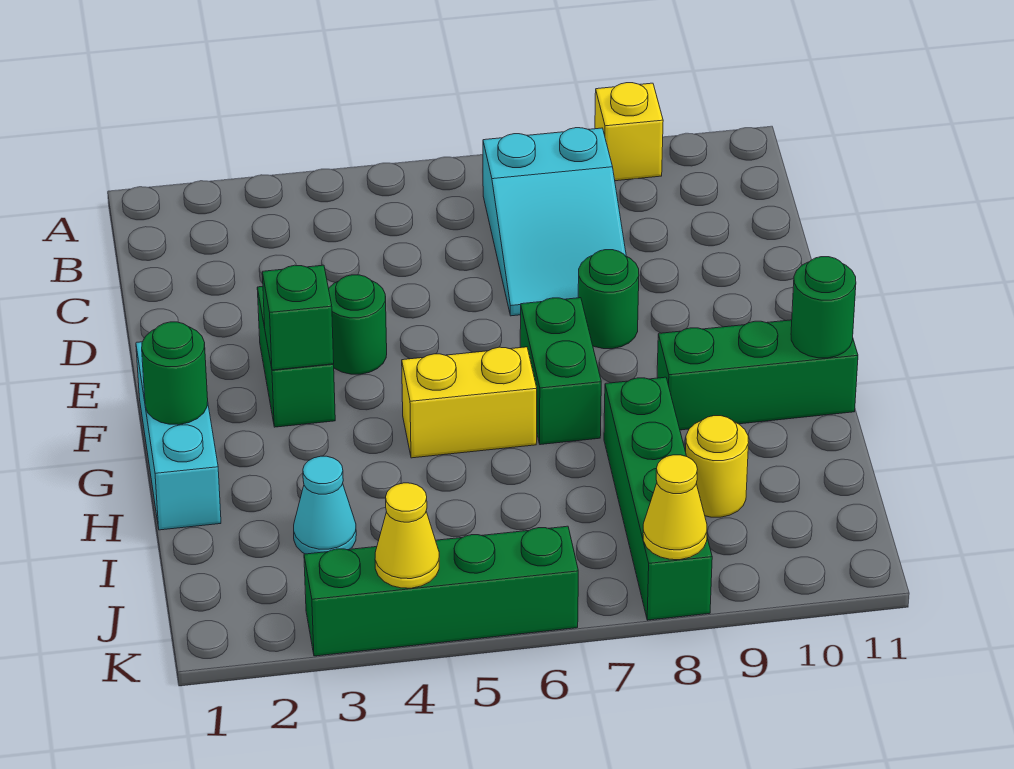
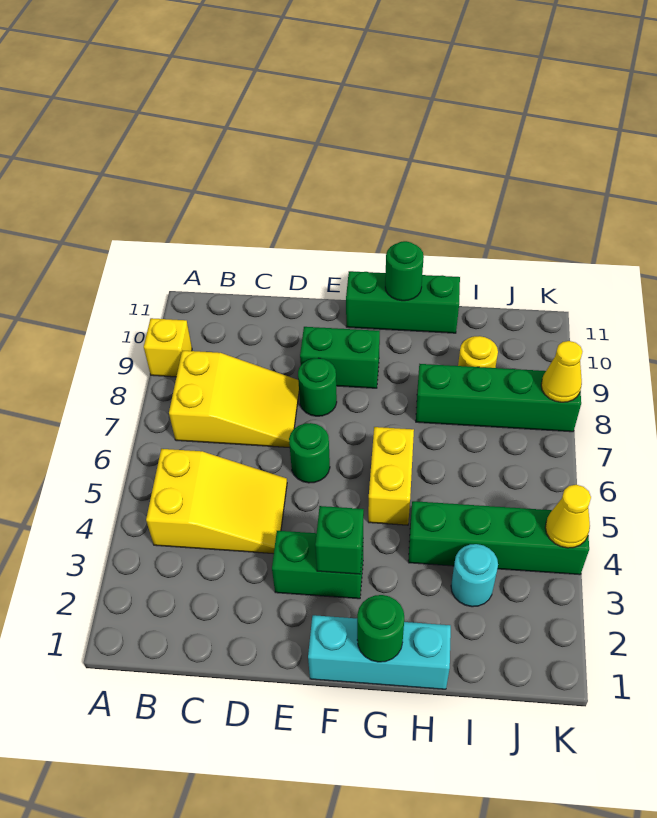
none -> yellow slope B4:D5 level 1 top B
cyan slope B7:D8 level 1 top B -> yellow slope B7:D8 level 1 top B
green round brick E4 level 1 -> green round brick E6 level 1
green brick F7:G7 level 1 -> green brick E9:F9 level 1
green brick G9:G11 level 1 -> green brick F11:H11 level 1
cyan cone I3 level 1 -> cyan round brick I3 level 1
green brick K3:K6 level 1 -> green brick H4:K4 level 1

